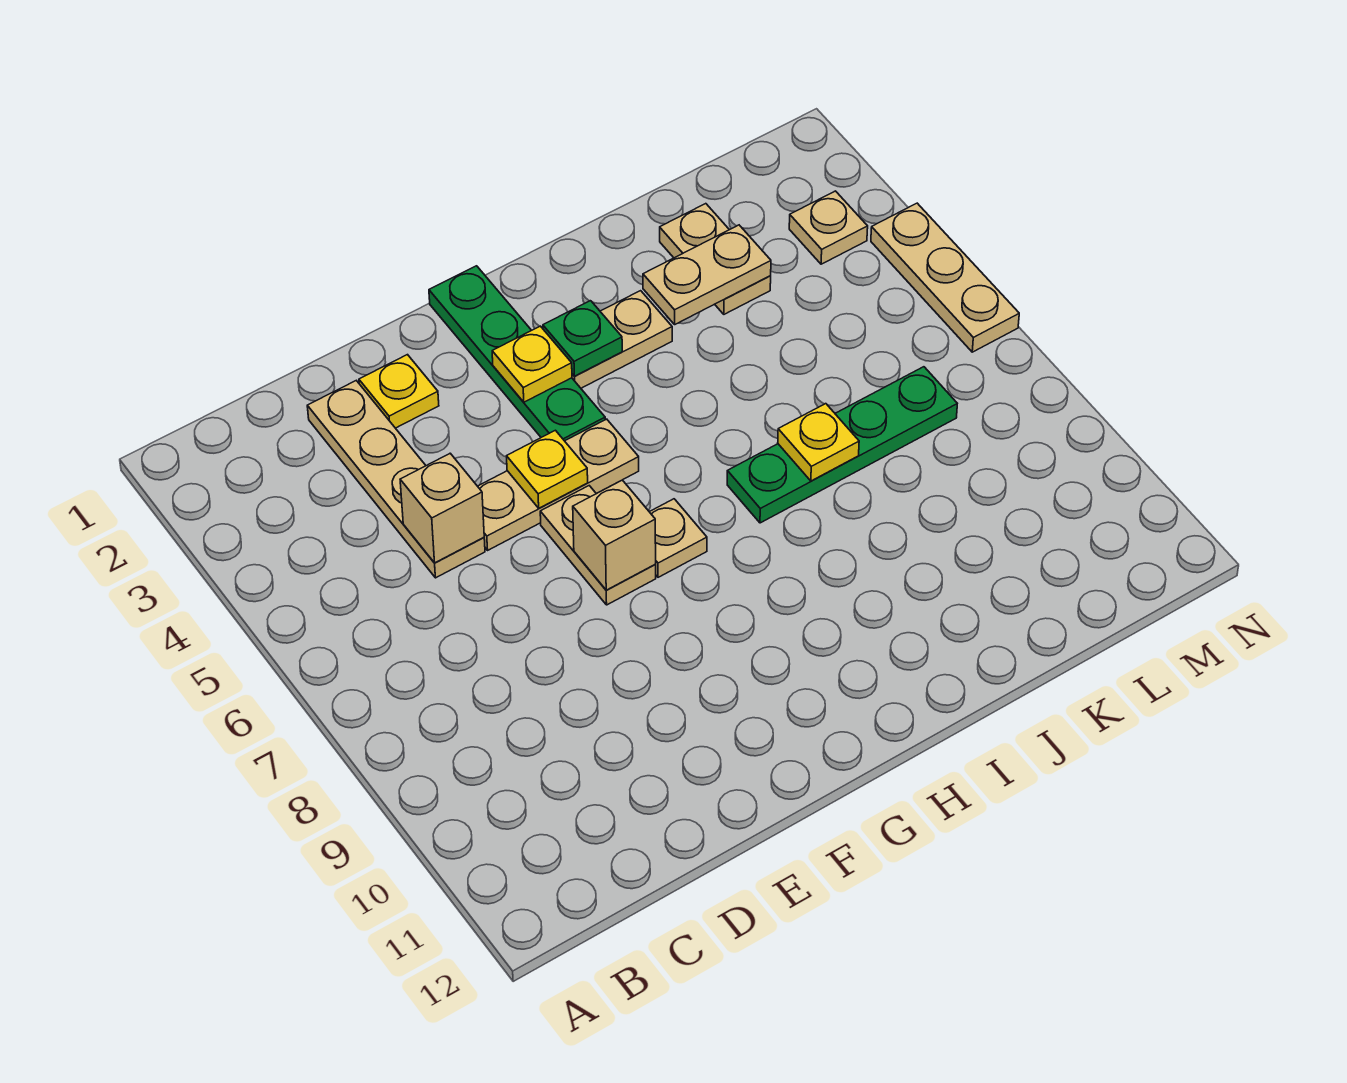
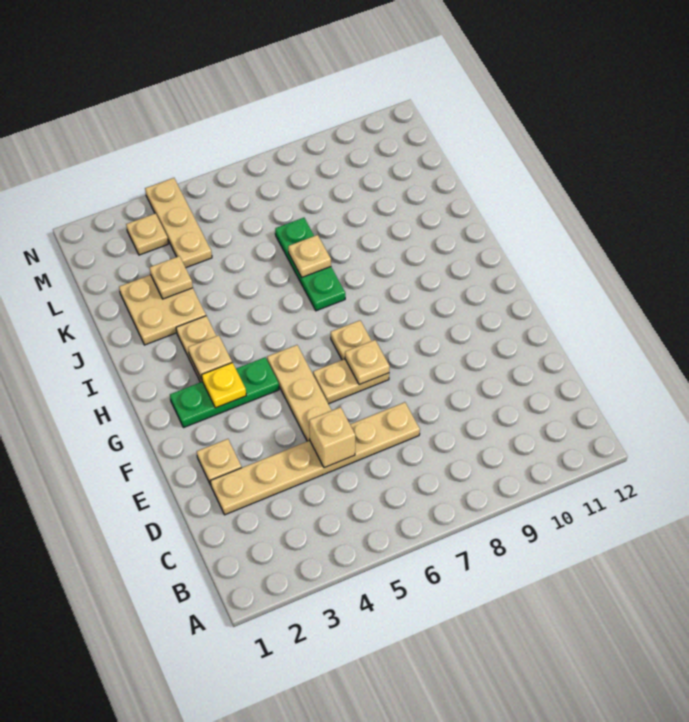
tan plate D2:D5 level 1 -> tan plate D2:D7 level 1
yellow plate E2 level 1 -> tan plate E2 level 1
yellow plate F5 level 2 -> none
tan brick F7 level 2 -> tan plate F7 level 2
green plate G1:G4 level 1 -> green plate G2:G4 level 1
green plate H3 level 2 -> tan plate H3 level 2
green plate I7:L7 level 1 -> green plate I7:K7 level 1
tan plate J3:K3 level 2 -> tan plate K3 level 2
yellow plate J7 level 2 -> tan plate J7 level 2
tan plate K2:K3 level 1 -> tan plate J2:K3 level 1
tan plate N4:N6 level 1 -> tan plate L4:N4 level 1

